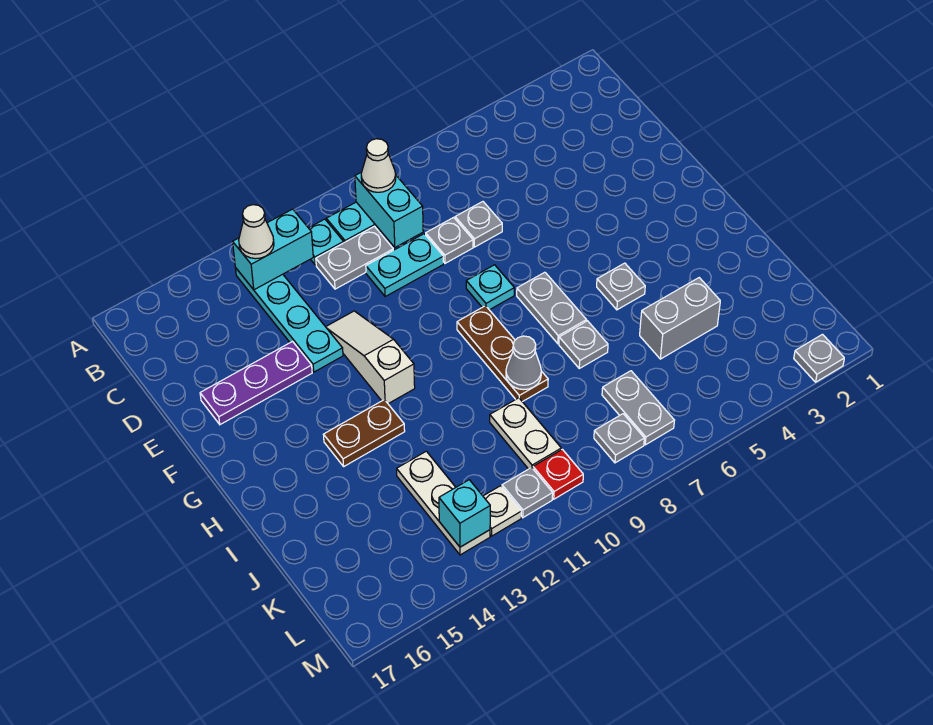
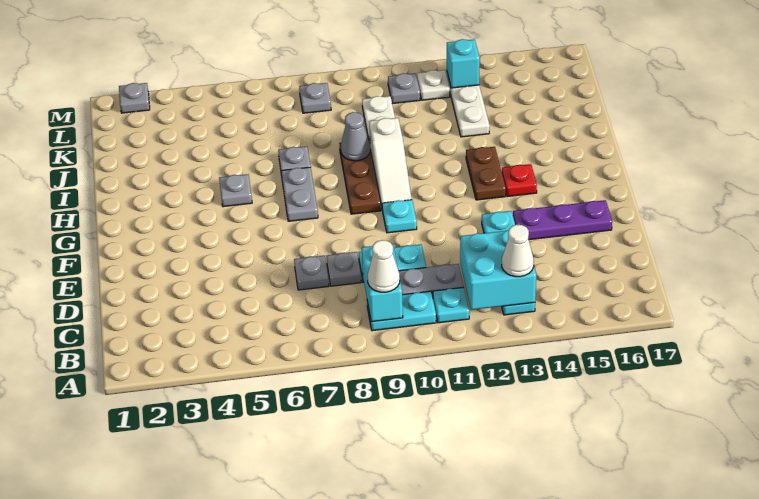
cyan brick B12:B13 level 2 -> cyan brick B12:C13 level 2
white slope E12:G12 level 1 top G -> white slope G10:I10 level 1 top I
cyan plate F8 level 1 -> cyan plate F10 level 1
brown plate H13:H14 level 1 -> brown plate G13:H13 level 1
grey brick J4:J5 level 1 -> none
grey plate K7:L7 level 1 -> none
red plate L10 level 1 -> red plate G14 level 1

